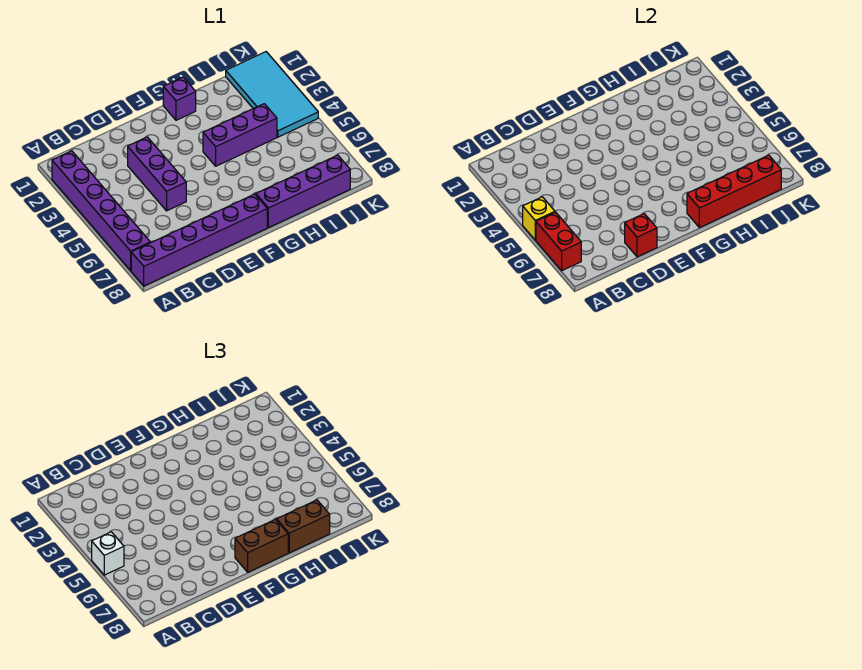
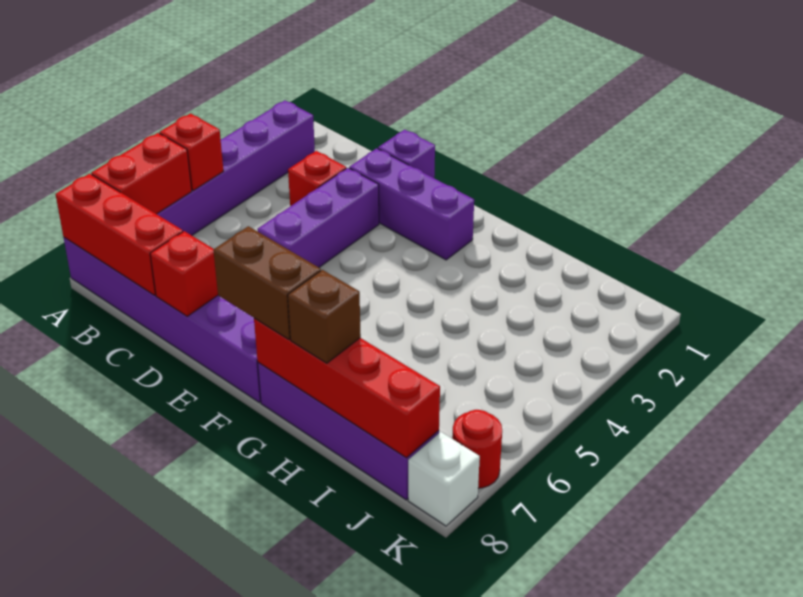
yellow brick A5 level 2 -> red brick A5 level 2
white brick A5 level 3 -> white brick K8 level 1
none -> red brick A8:C8 level 2
none -> red brick C3 level 1
purple brick G1 level 1 -> purple brick D1 level 1
purple brick G4:I4 level 1 -> purple brick D2:F2 level 1
brown brick H8:I8 level 3 -> brown brick H8 level 3
cyan tile J1:K4 level 1 -> none
none -> red round brick K7 level 1

